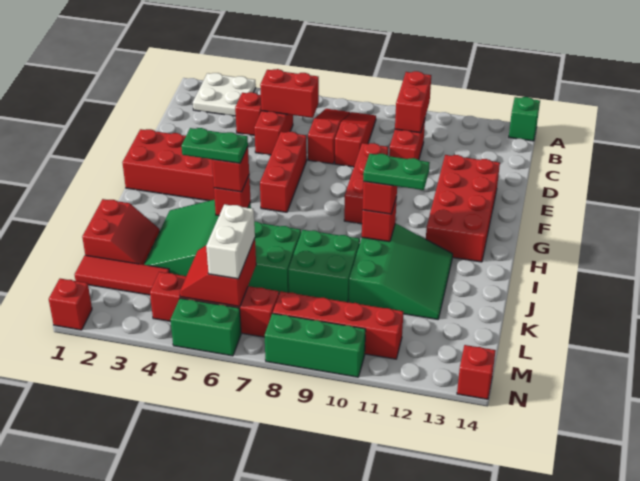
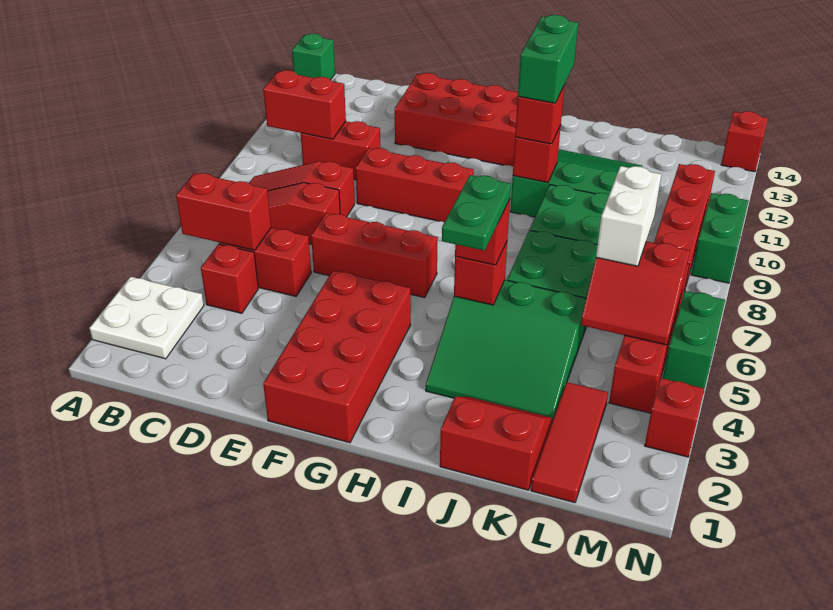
red brick C5:C6 level 2 -> red brick B5:C5 level 2
green plate I10:I11 level 4 -> green brick I10:I11 level 4
white brick L6:M6 level 3 -> white brick L6:L7 level 3
red brick N1 level 1 -> red brick N3 level 1
green brick N8:N10 level 1 -> green brick N9:N10 level 1

